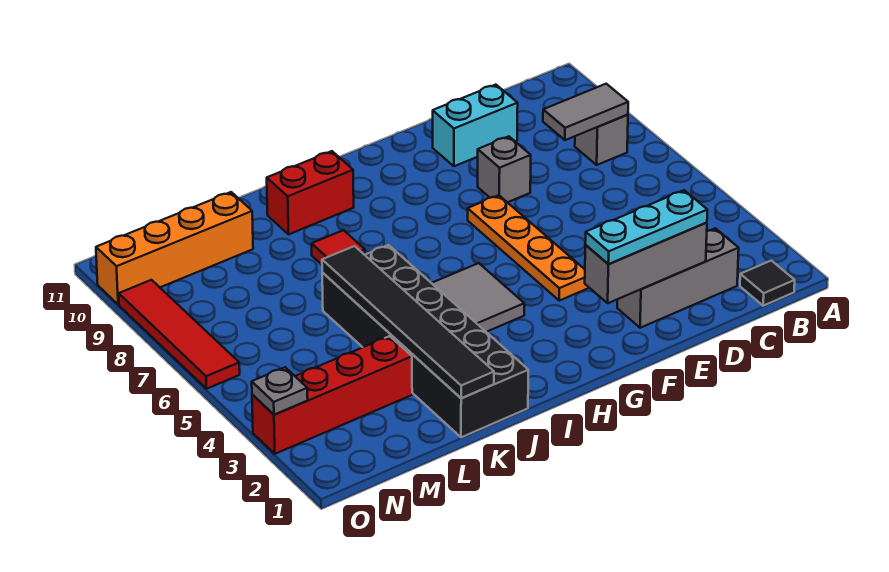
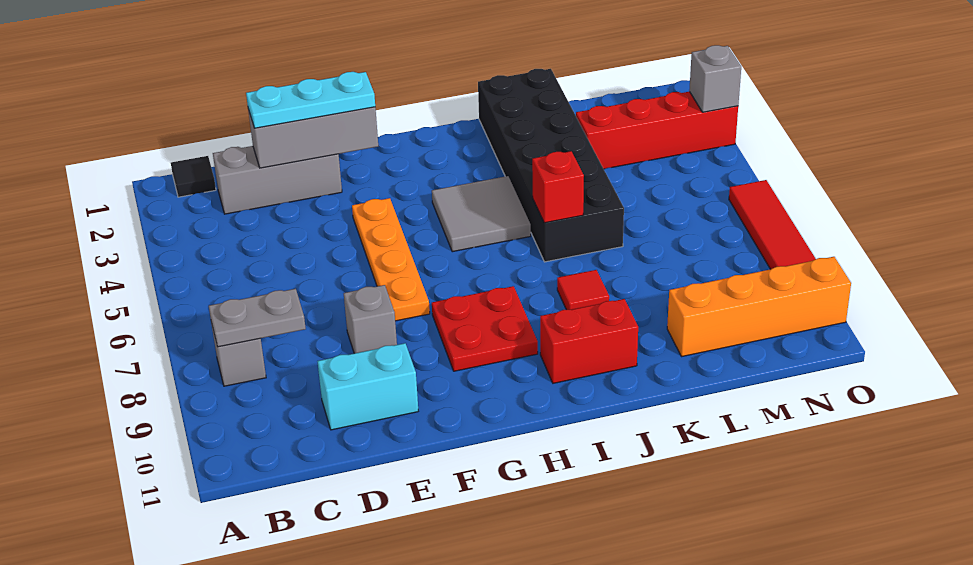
grey tile B8:C8 level 2 -> grey plate B8:C8 level 2
none -> red plate G8:H9 level 1
none -> red brick J6 level 2
black tile K1:K6 level 2 -> none
grey plate O3 level 2 -> grey brick O3 level 2

